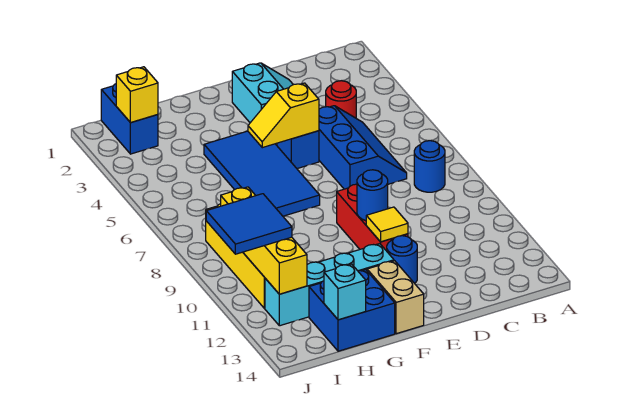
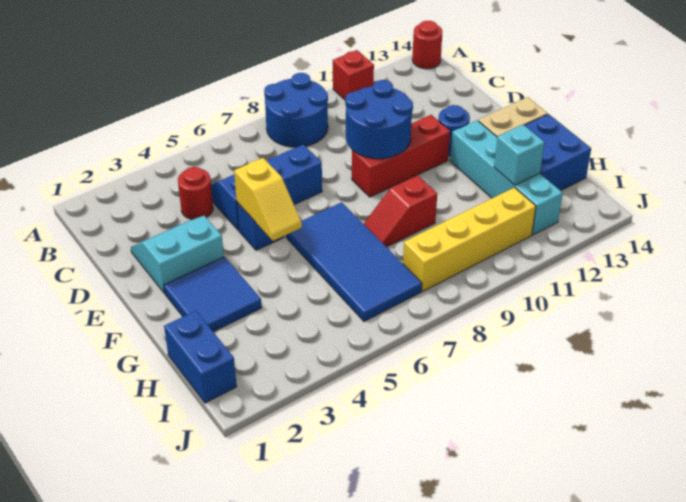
none -> red brick A11 level 1
none -> red round brick A14 level 1
blue round brick B8 level 1 -> blue round brick A8:B9 level 1
blue round brick E10 level 2 -> blue round brick D9:E10 level 2
yellow tile E11 level 2 -> none
blue tile F4:G7 level 1 -> blue tile F6:I7 level 1
none -> red slope G8:G9 level 1 top 9
cyan brick H14 level 2 -> cyan brick H12 level 2
blue brick I1:I2 level 1 -> blue brick H1:I1 level 1
yellow brick I2 level 2 -> none
yellow brick I9:I12 level 2 -> none
blue tile I10:J11 level 3 -> blue tile F2:G3 level 1

